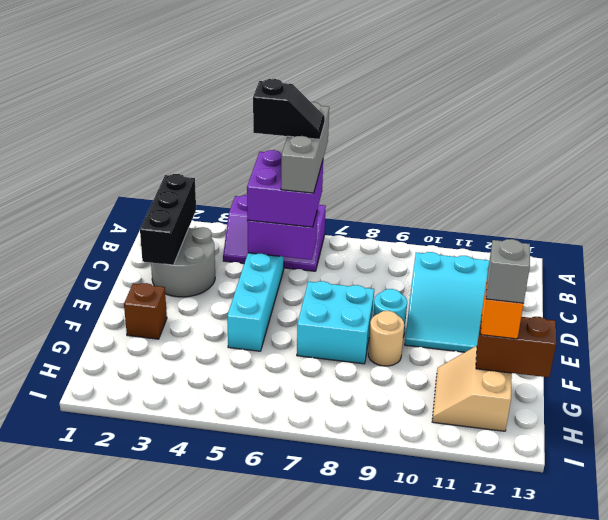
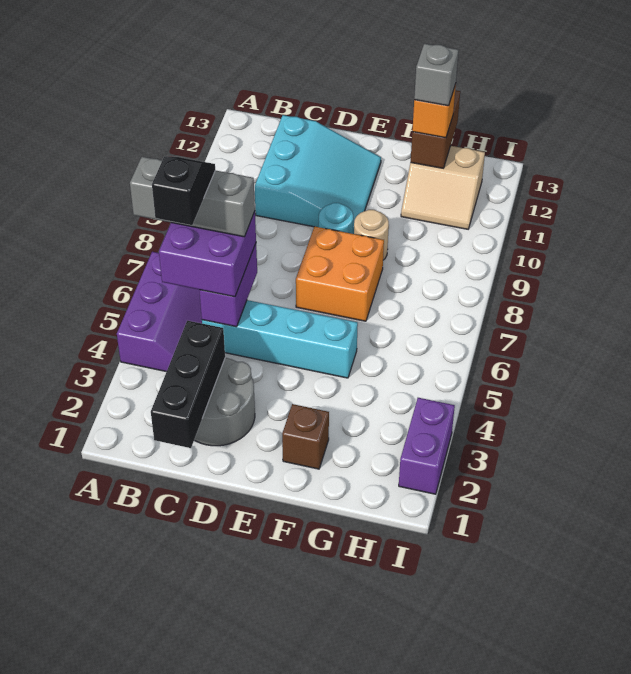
black brick B2:D2 level 2 -> black brick C1:C3 level 2
cyan brick E7:F8 level 1 -> orange brick E7:F8 level 1
none -> purple brick I2:I3 level 1

